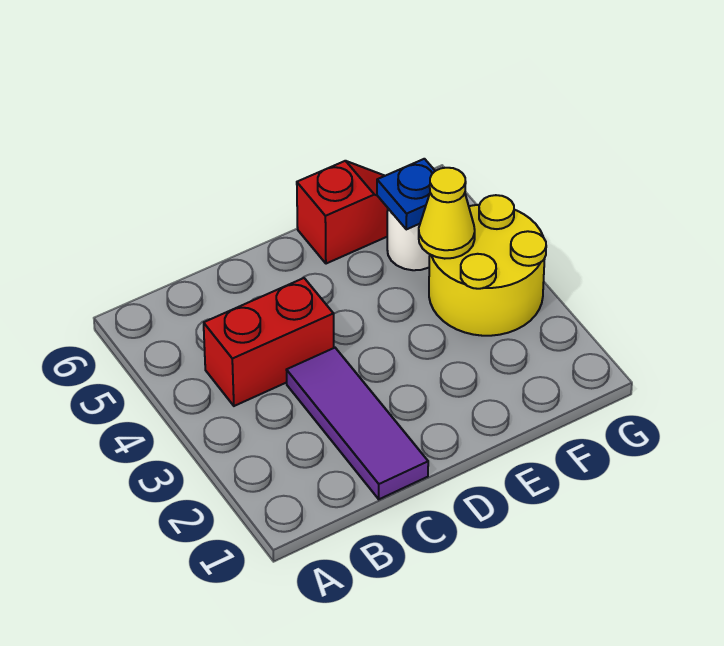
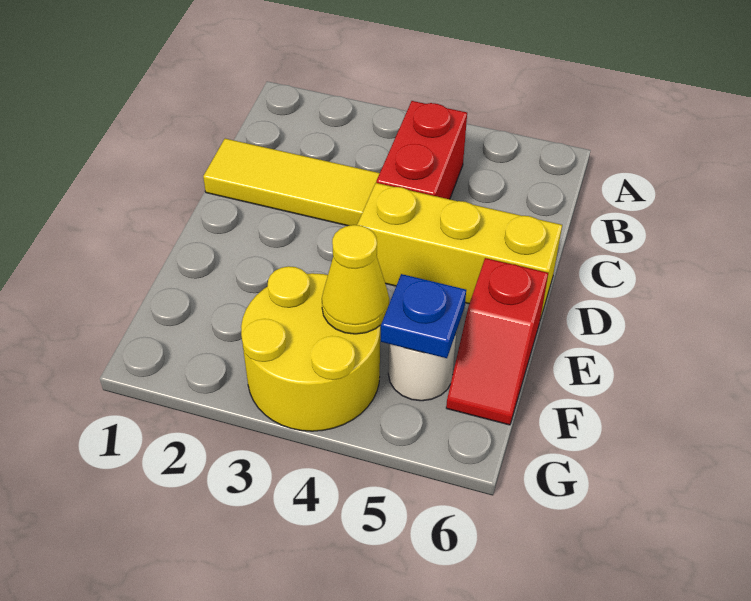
purple tile C1:C3 level 1 -> yellow tile C1:C3 level 1
none -> yellow brick D4:D6 level 1

